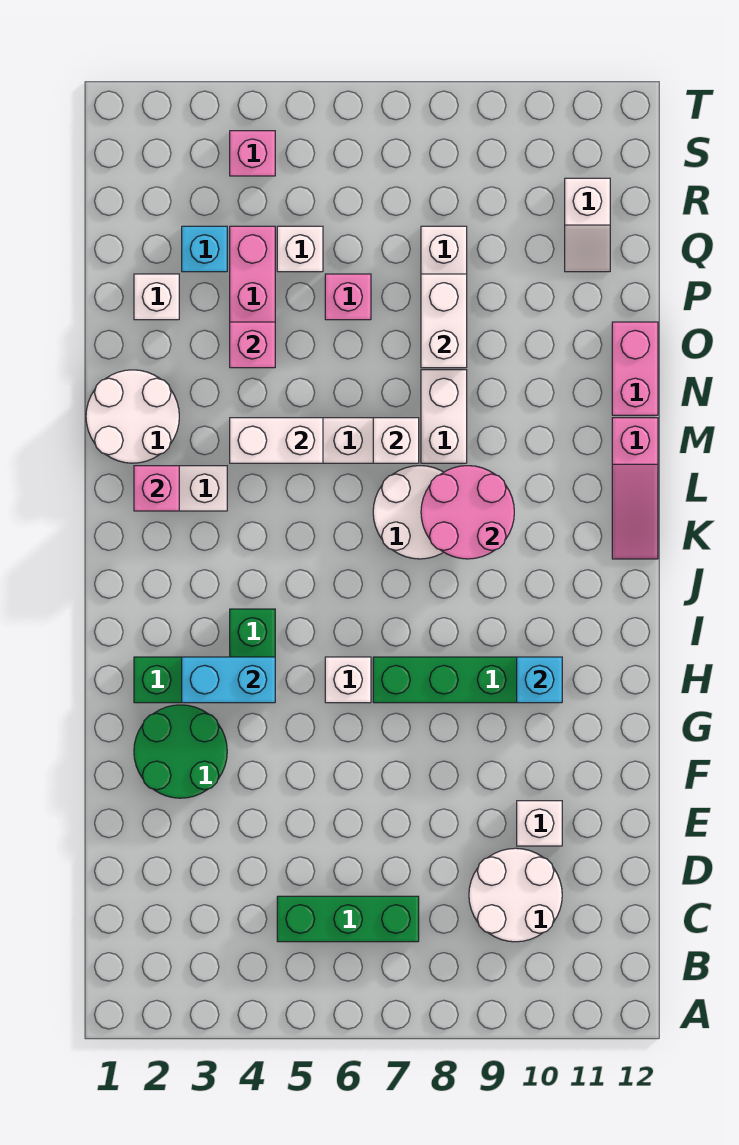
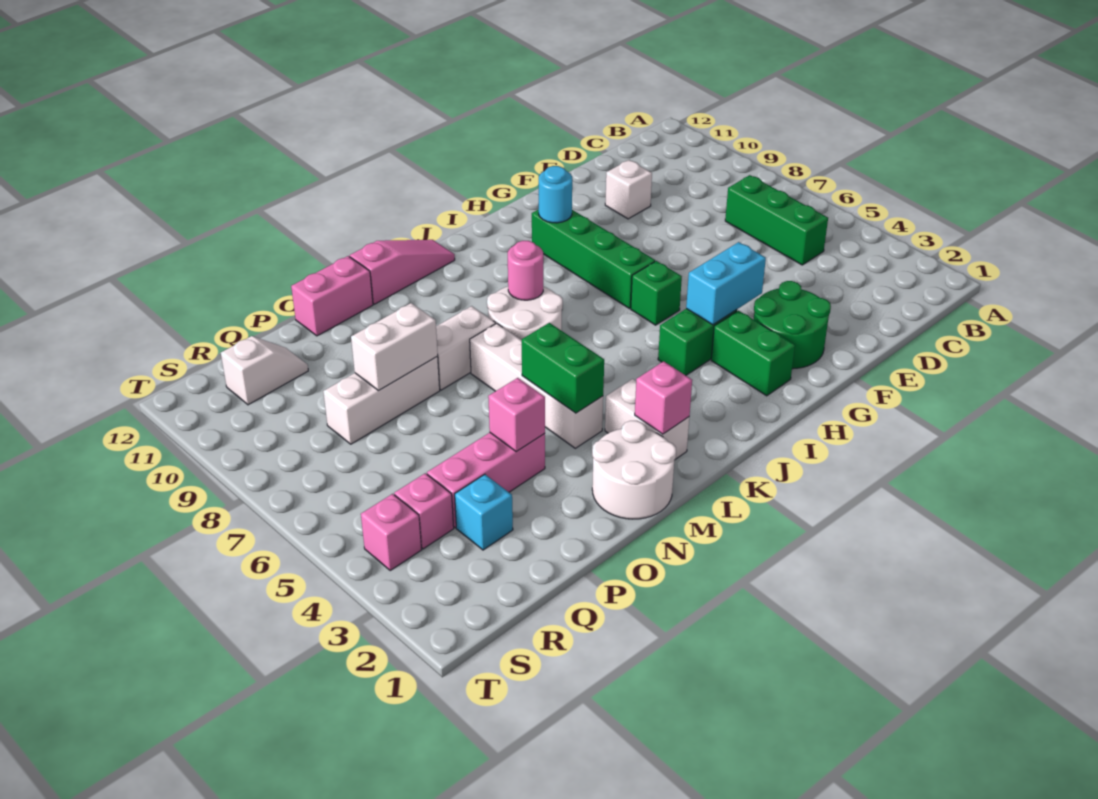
white round brick C9:D10 level 1 -> none
cyan brick H3:H4 level 2 -> cyan brick G4:H4 level 2
white brick H6 level 1 -> green brick H6 level 1
cyan brick H10 level 2 -> cyan round brick H10 level 2
pink round brick K8:L9 level 2 -> pink round brick K8 level 2
white brick M4:M5 level 2 -> green brick M4:M5 level 2
white brick M7 level 2 -> none
white brick P2 level 1 -> none
pink brick P6 level 1 -> pink brick R4 level 1
white brick Q5 level 1 -> none

